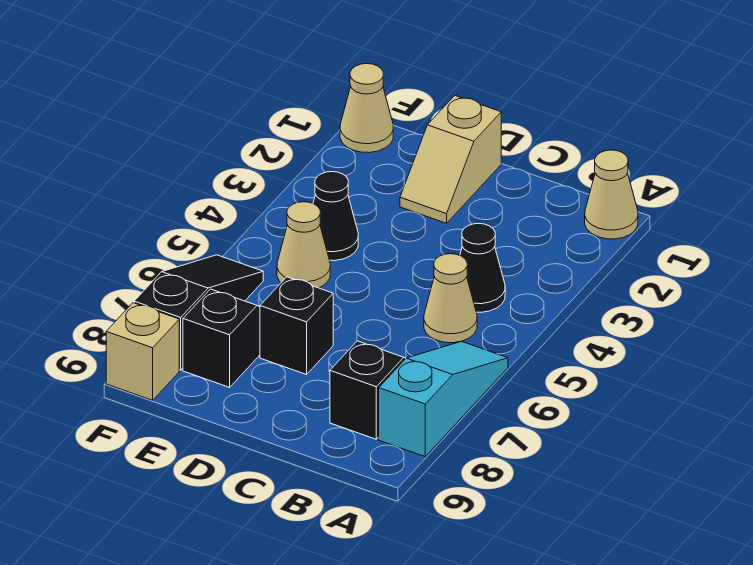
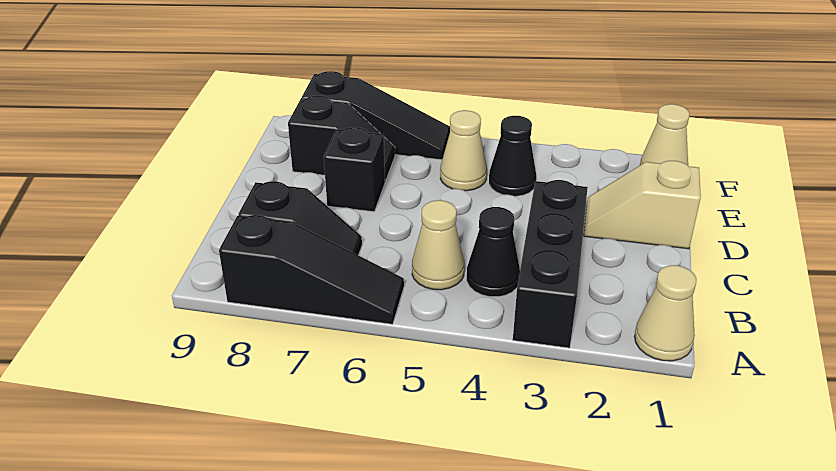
none -> black brick A3:C3 level 1
cyan slope A6:A8 level 1 top 8 -> black slope A6:A8 level 1 top 8
tan brick F9 level 1 -> none

